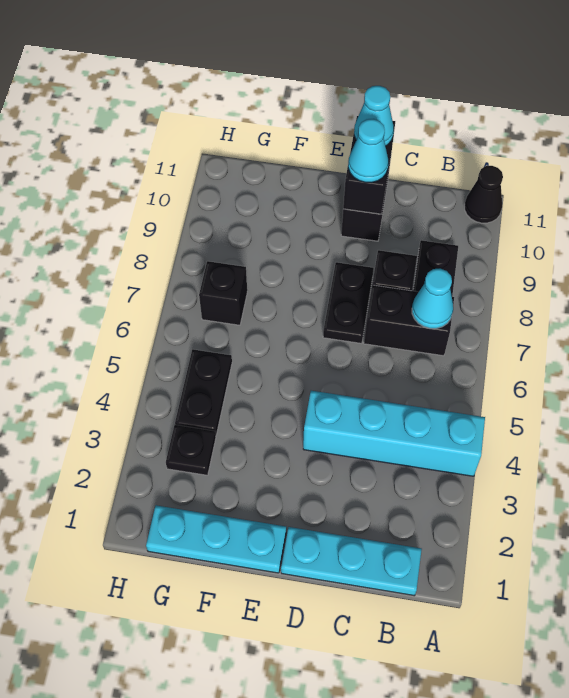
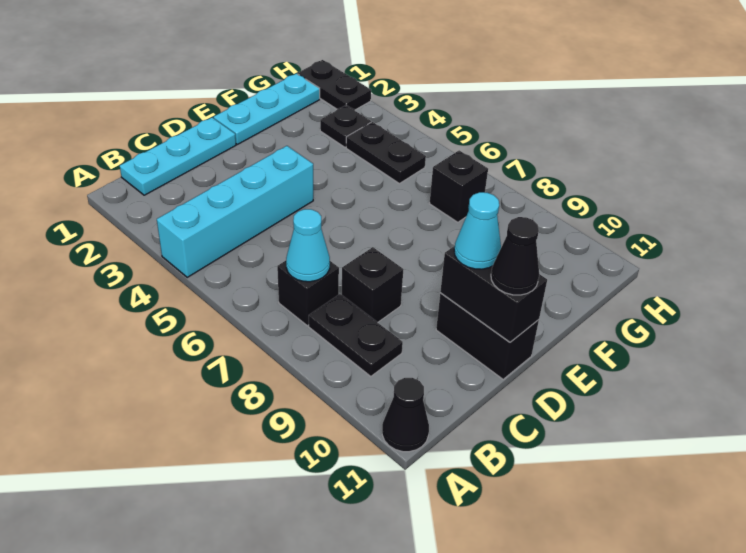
black brick B7:C7 level 1 -> black brick B7 level 1
black plate D7:D8 level 1 -> black plate H1:H2 level 1
cyan cone D11 level 3 -> black cone D11 level 3

